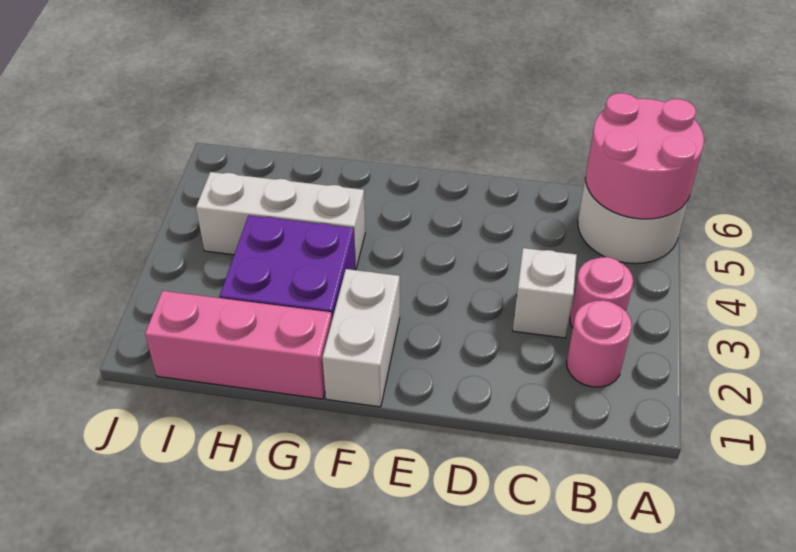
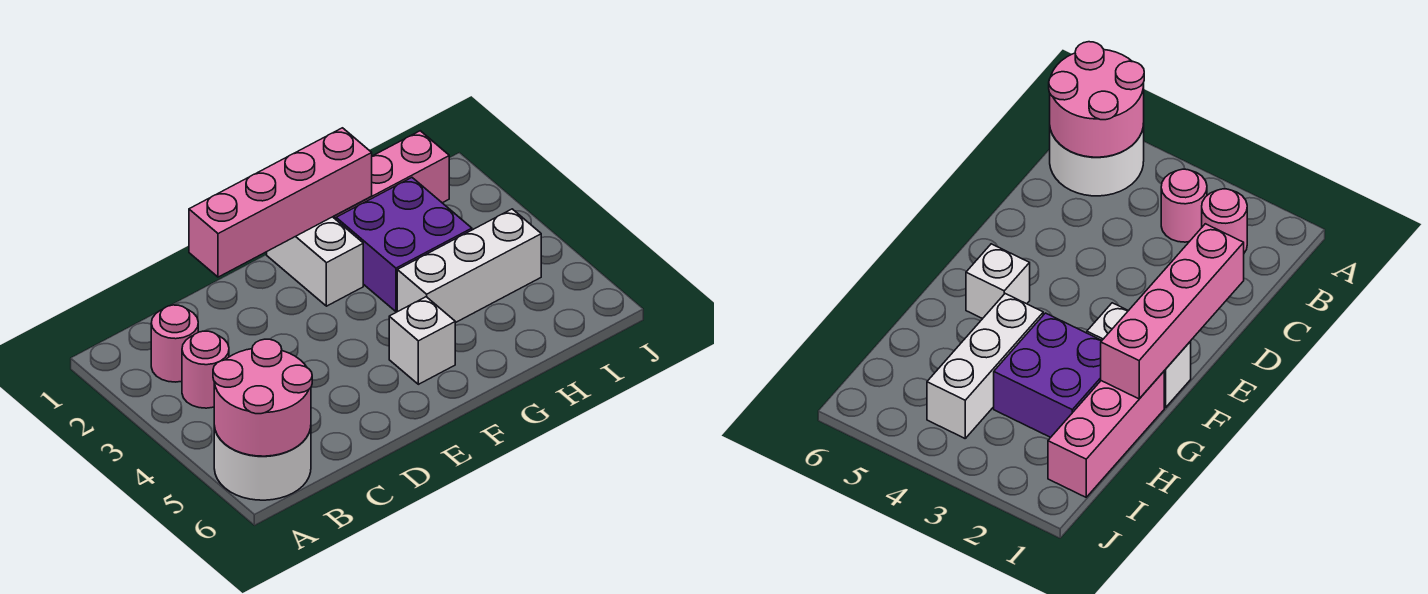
white brick C3 level 1 -> white brick F5 level 1
none -> pink brick D1:G1 level 2

